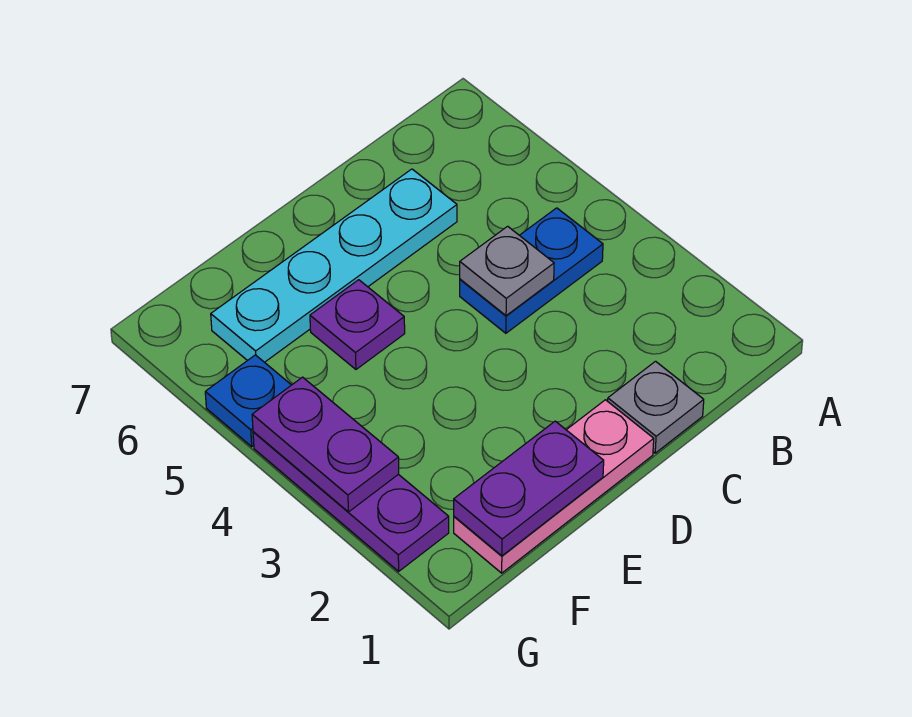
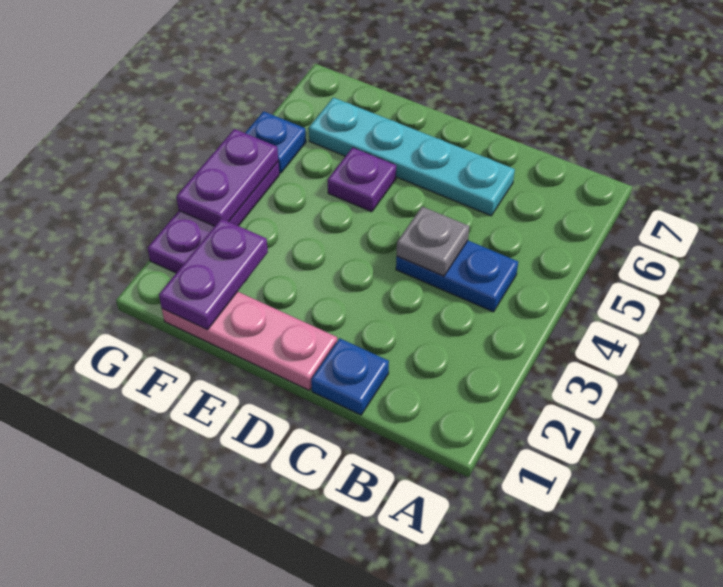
grey plate C1 level 1 -> blue plate C1 level 1
purple plate E1:F1 level 2 -> purple plate F1:F2 level 2

